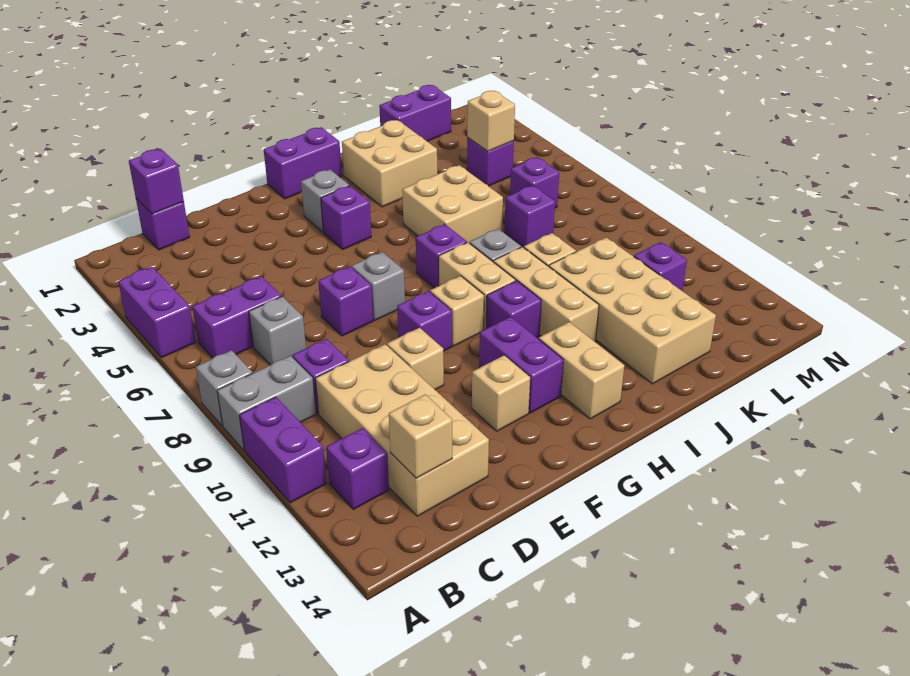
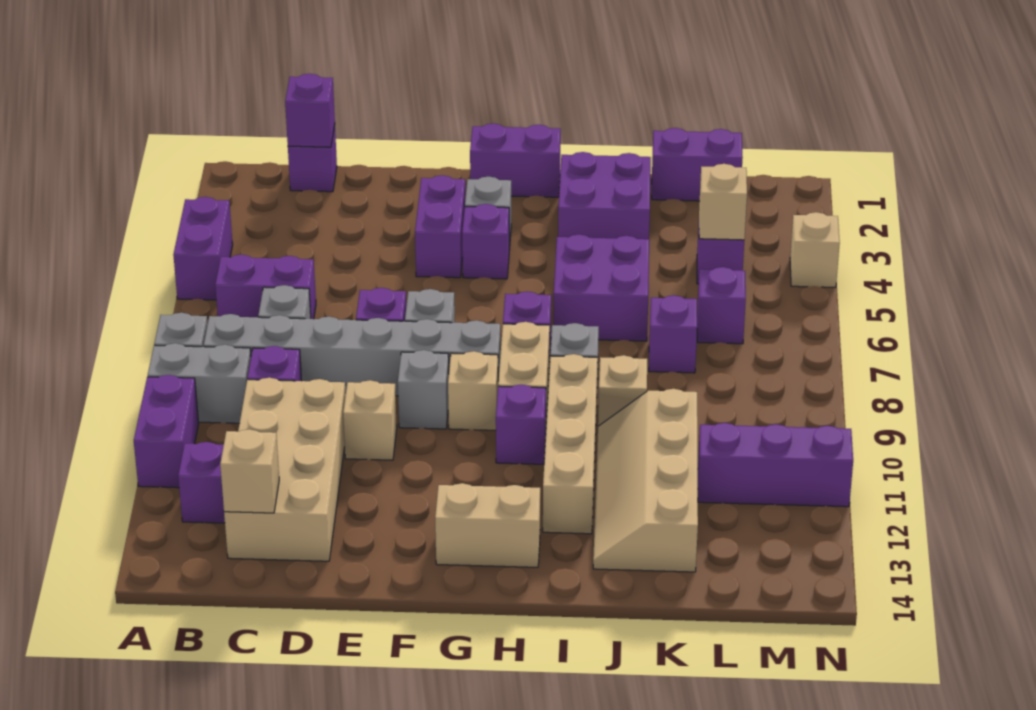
none -> grey brick B8:G8 level 1
purple brick F9 level 1 -> grey brick F9 level 1
tan brick F12 level 1 -> tan brick N4 level 1
purple brick G11:G12 level 1 -> purple brick F3:F4 level 1
tan brick H12:H13 level 1 -> tan brick G13:H13 level 1
tan brick I2:J3 level 1 -> purple brick I2:J3 level 1
tan brick I5:J6 level 1 -> purple brick I5:J6 level 1
tan brick I9:I11 level 1 -> tan brick I9:I12 level 1
tan brick J10:K13 level 1 -> tan slope J10:K13 level 1 top K
purple brick L11 level 1 -> purple brick L11:N11 level 1

